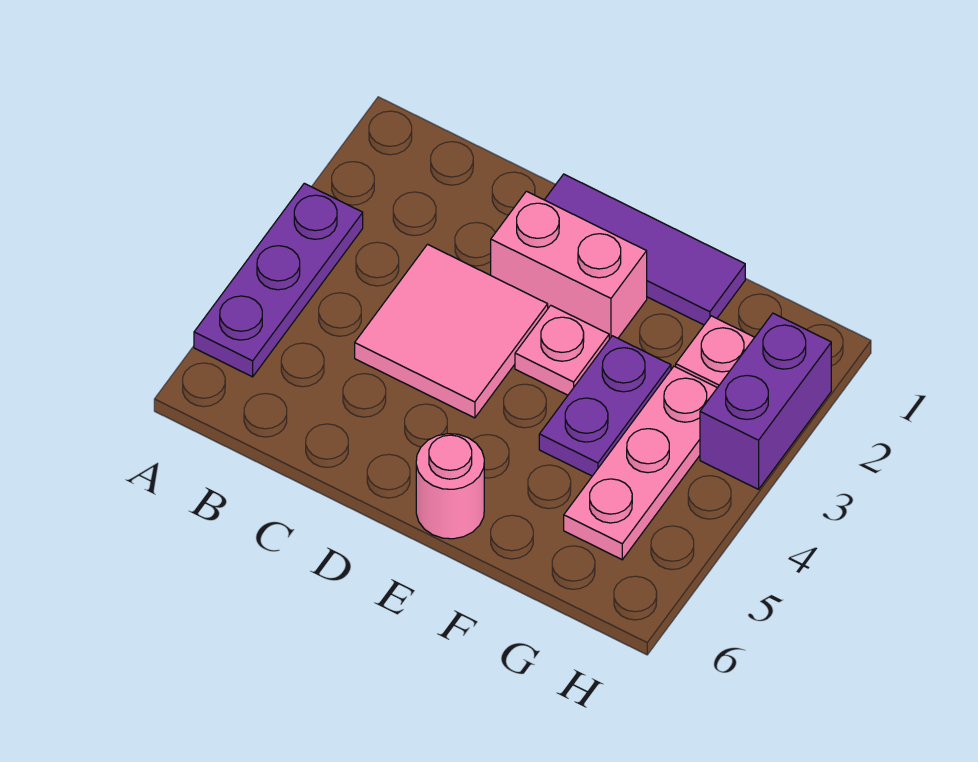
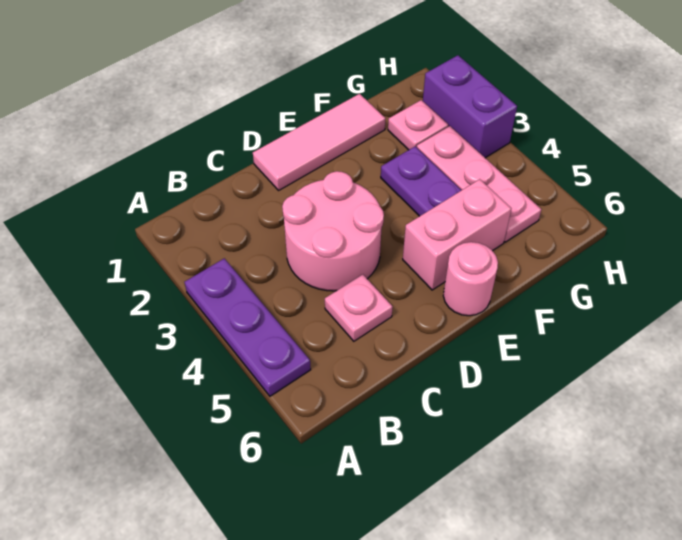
pink tile C3:D4 level 1 -> pink round brick C3:D4 level 1
purple tile D1:F1 level 1 -> pink tile D1:F1 level 1
pink brick D2:E2 level 1 -> pink brick E5:F5 level 1
pink plate E3 level 1 -> pink plate C5 level 1

